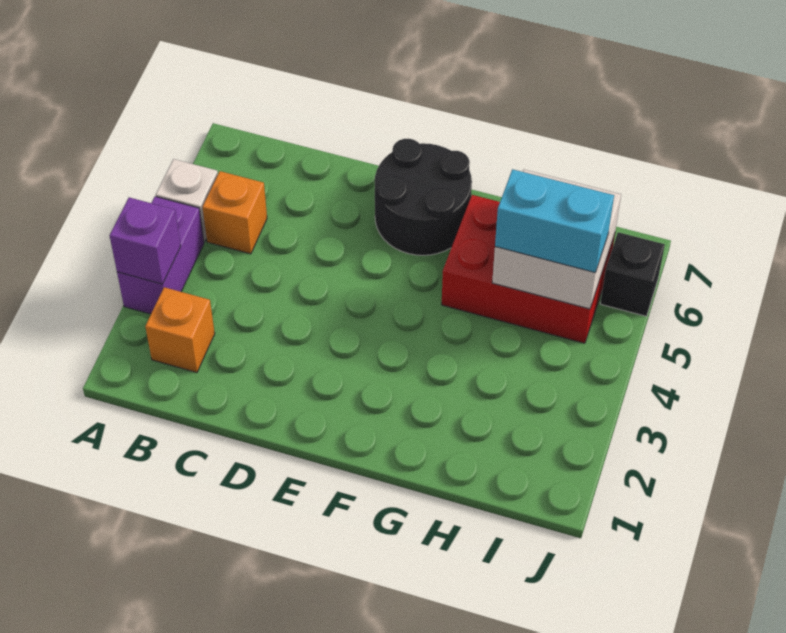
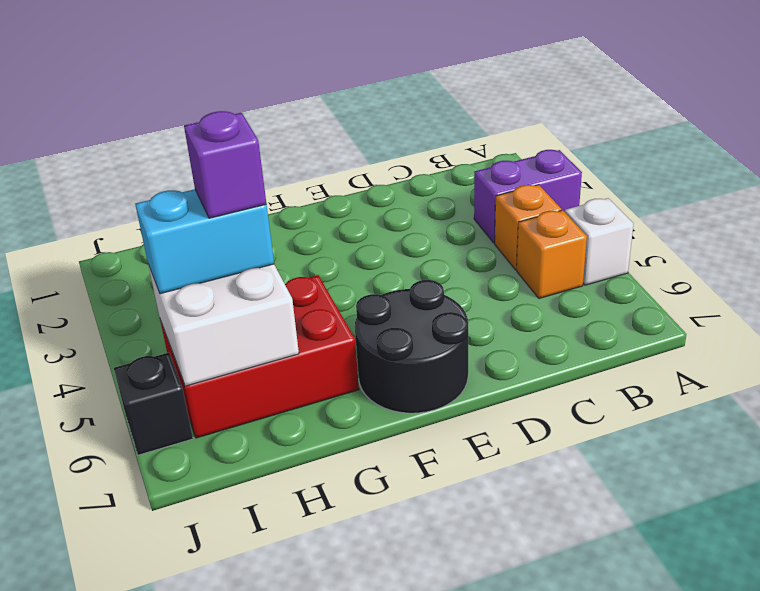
purple brick A3:A4 level 1 -> purple brick A3:B3 level 1
purple brick A3 level 2 -> purple brick H5 level 4
orange brick B2 level 1 -> orange brick B4 level 1

